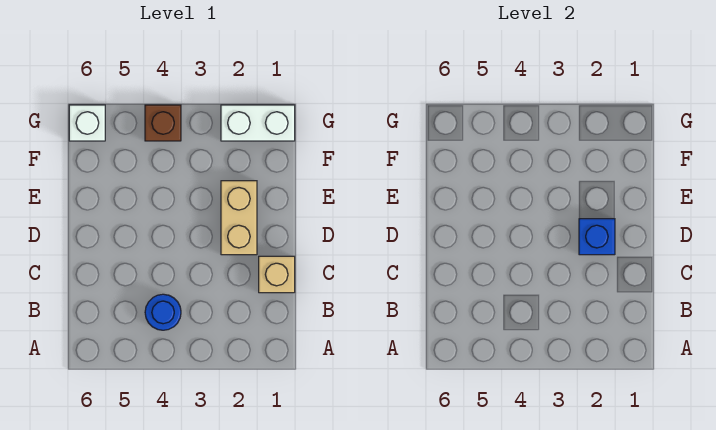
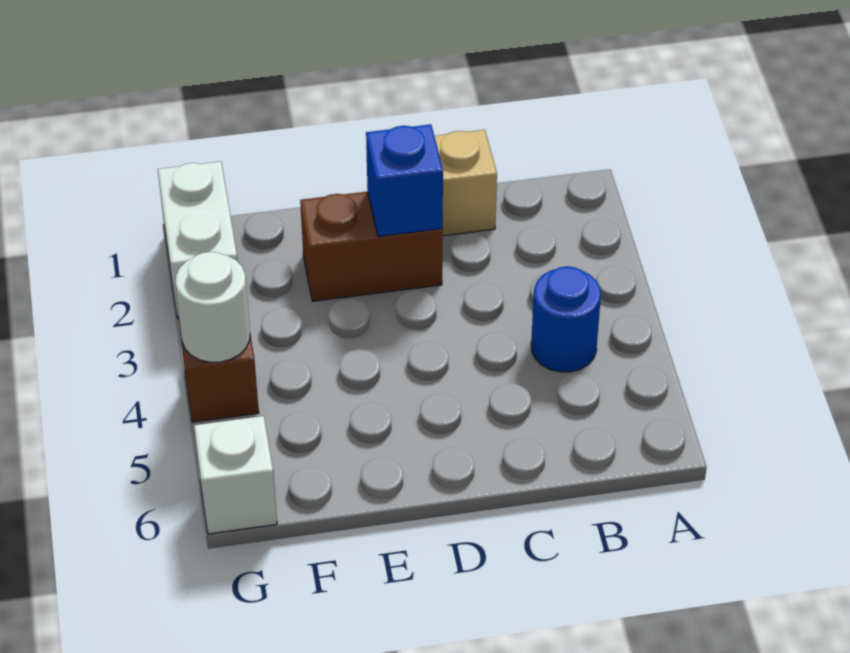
tan brick D2:E2 level 1 -> brown brick D2:E2 level 1
none -> white round brick G4 level 2

